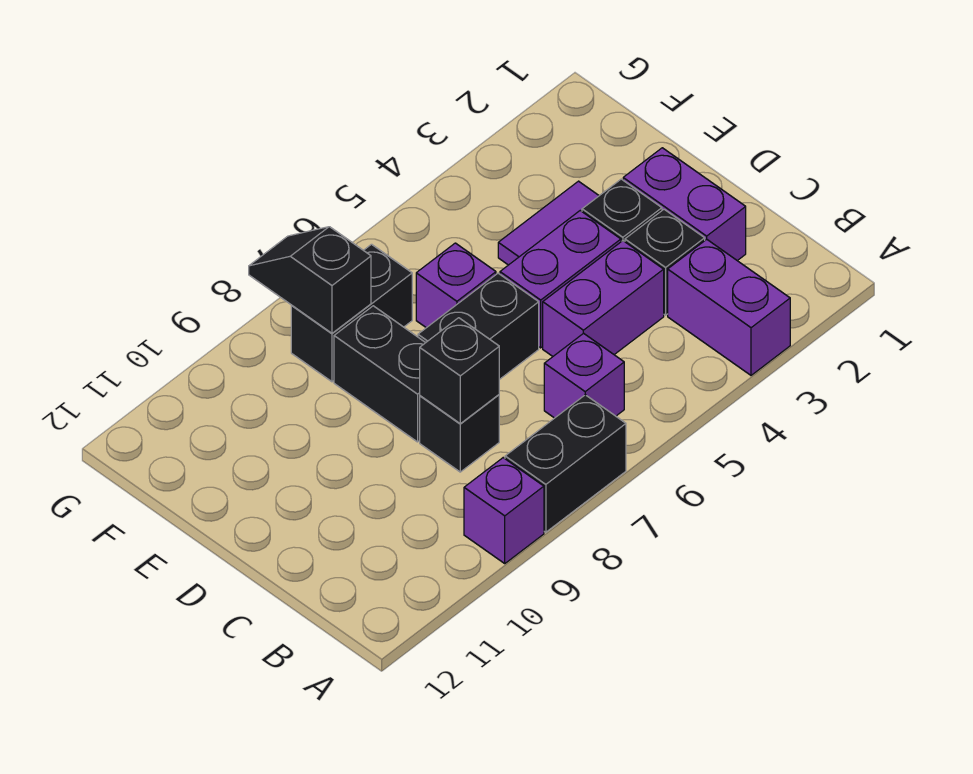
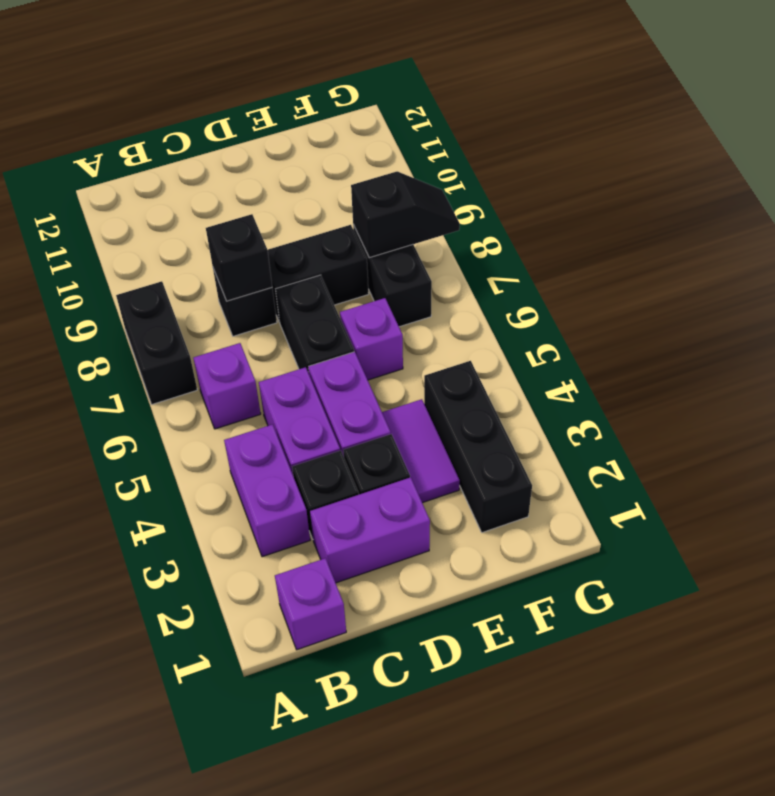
purple brick A3:B3 level 1 -> purple brick B3:B4 level 1
purple brick A9 level 1 -> purple brick B1 level 1
none -> black brick F2:F4 level 1

